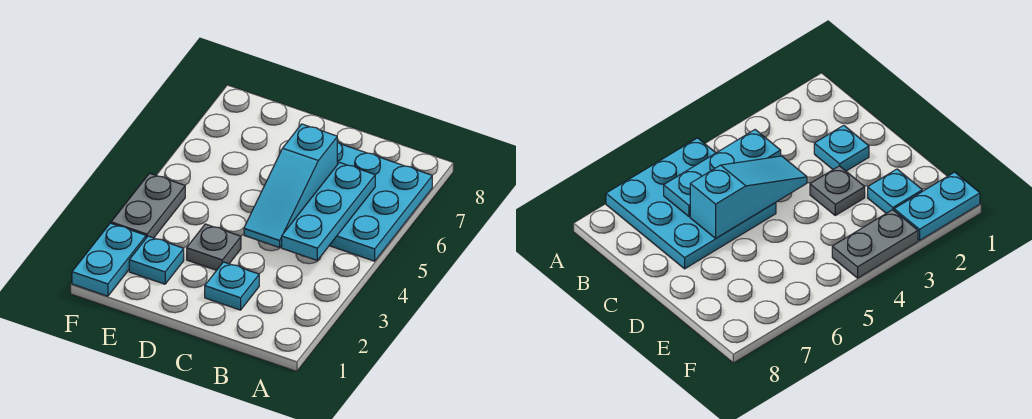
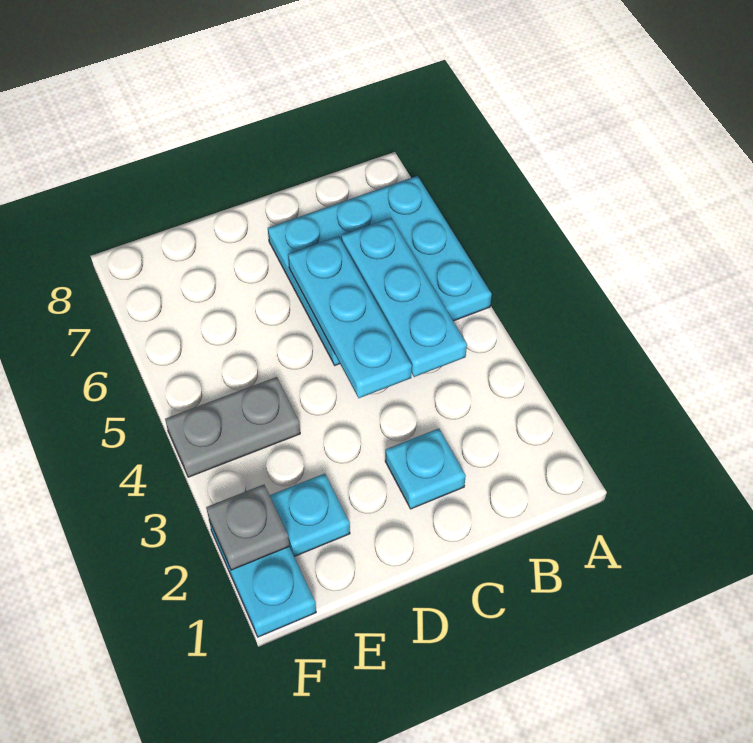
cyan slope C4:C6 level 2 top 6 -> cyan plate C4:C6 level 2
grey plate D3 level 1 -> grey plate F2 level 2
grey plate F3:F4 level 1 -> grey plate E4:F4 level 1

